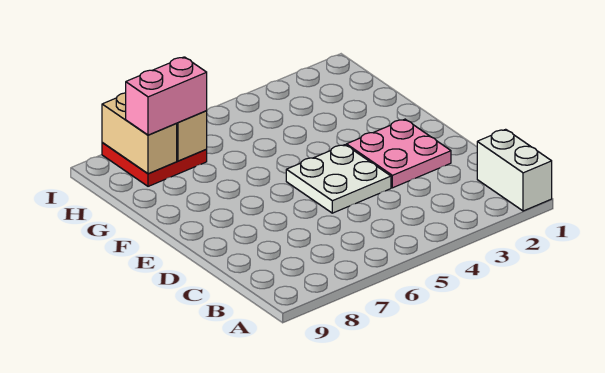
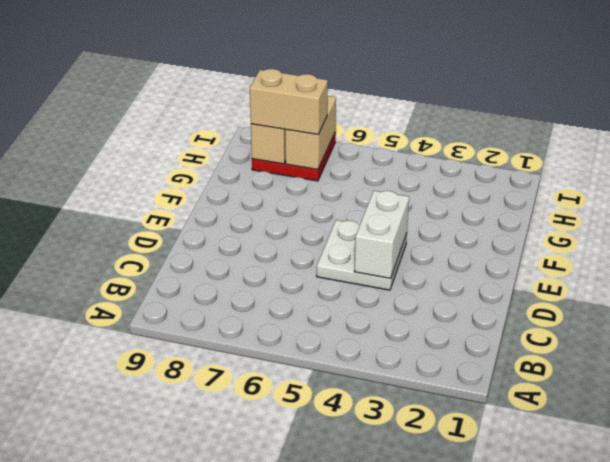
white brick A1:B1 level 1 -> white brick D4:E4 level 2
pink plate D2:E3 level 1 -> none
pink brick H7:H8 level 3 -> tan brick H7:H8 level 3

